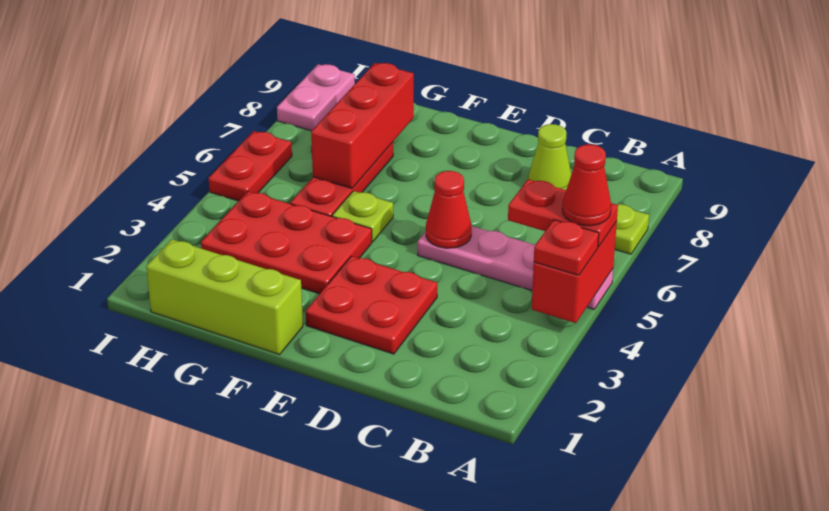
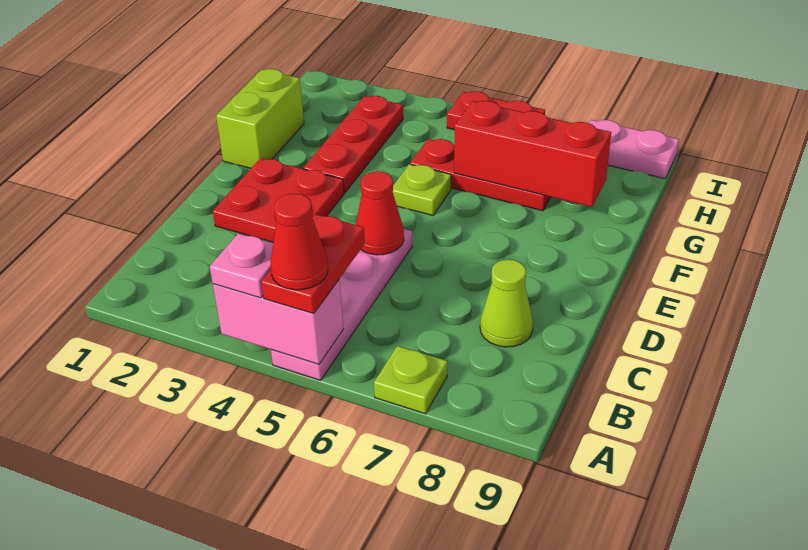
red brick A4:A5 level 2 -> pink brick A4:A5 level 2
red plate A4 level 3 -> pink plate A4 level 3
lime brick F1:H1 level 1 -> lime brick F1:G1 level 1
red plate F3:H4 level 1 -> red plate F3:H3 level 1

